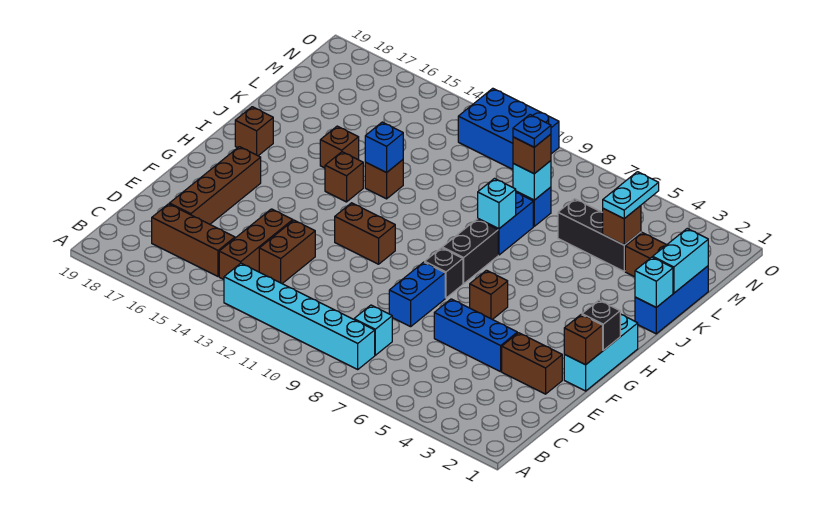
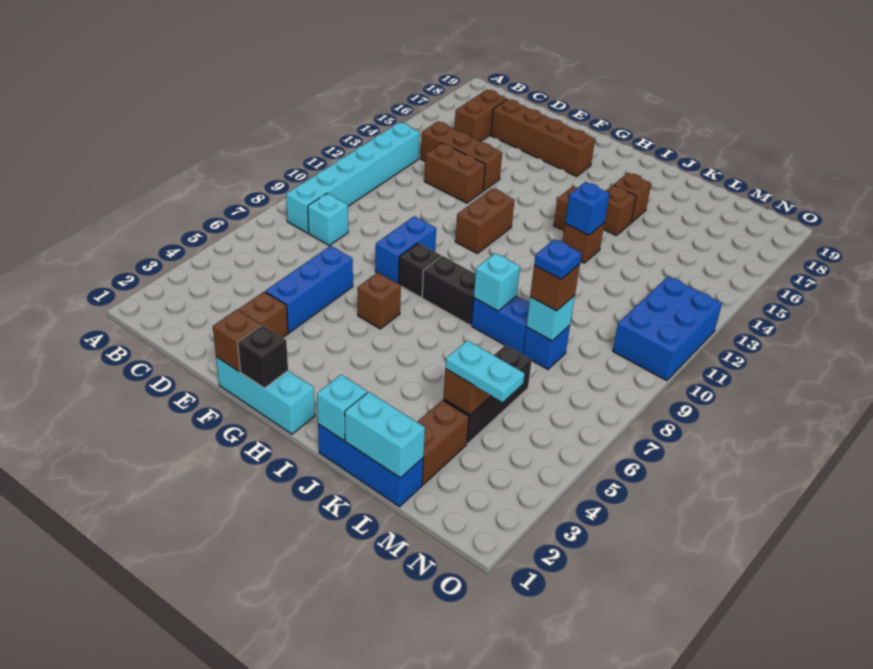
brown brick C15:C17 level 1 -> brown brick C16:C17 level 1
blue brick E8:F8 level 1 -> blue brick F8:F9 level 1
brown brick I18 level 1 -> brown brick J16 level 1

